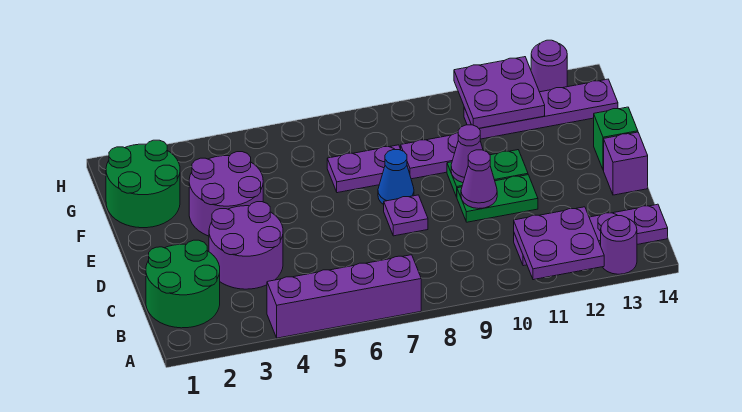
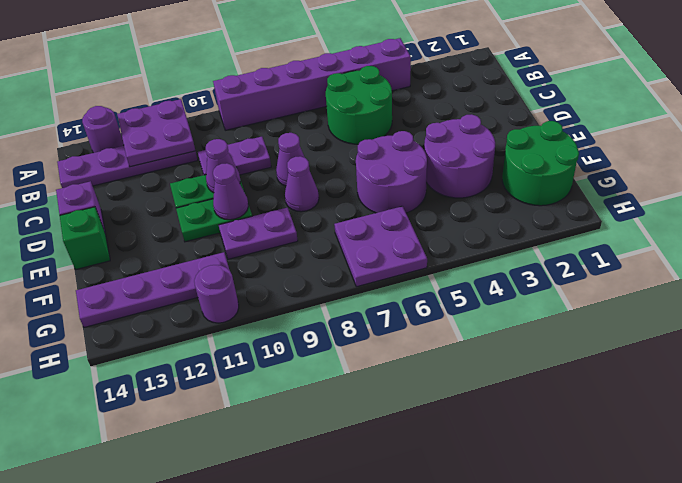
purple brick A4:A7 level 1 -> purple brick A4:A9 level 1
green round brick B1:C2 level 1 -> green round brick B5:C6 level 1
purple round brick C3:D4 level 1 -> purple round brick E5:F6 level 1
purple plate D8 level 1 -> purple cone D8 level 1
blue cone E8 level 1 -> purple cone E8 level 1
purple plate F7:F8 level 1 -> purple plate C9:C10 level 1
purple plate G11:H12 level 2 -> purple plate G6:H7 level 1
purple round brick H13 level 1 -> purple round brick H11 level 1

